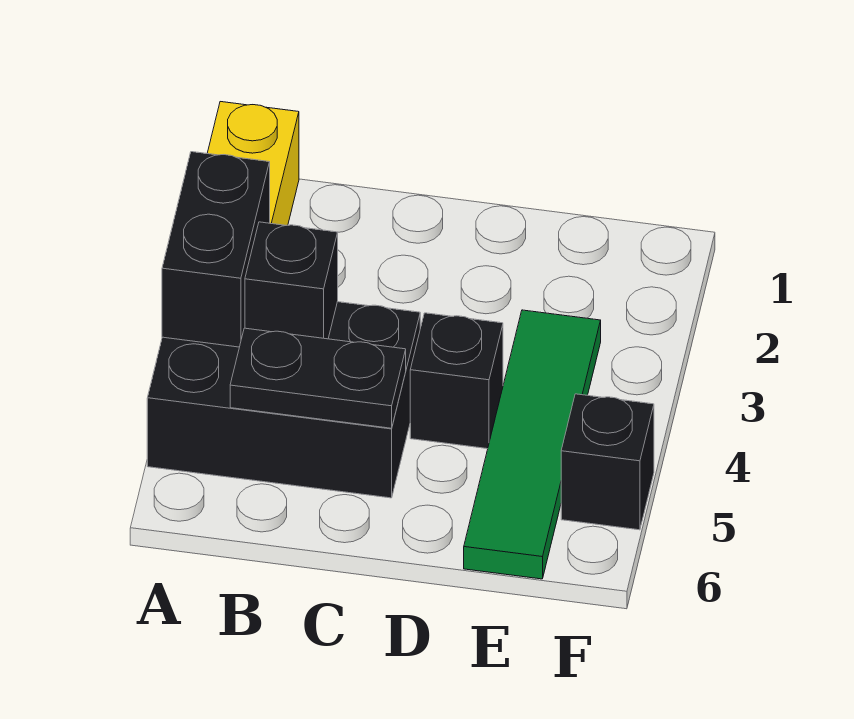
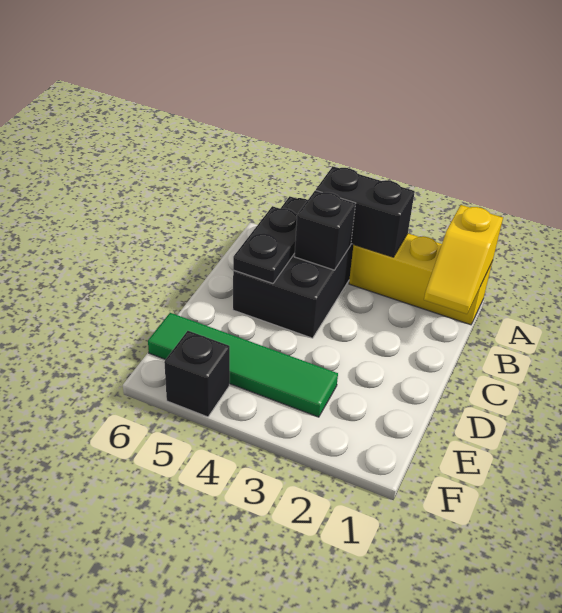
none -> yellow slope A1:B1 level 2 top A
black brick D4 level 1 -> none

